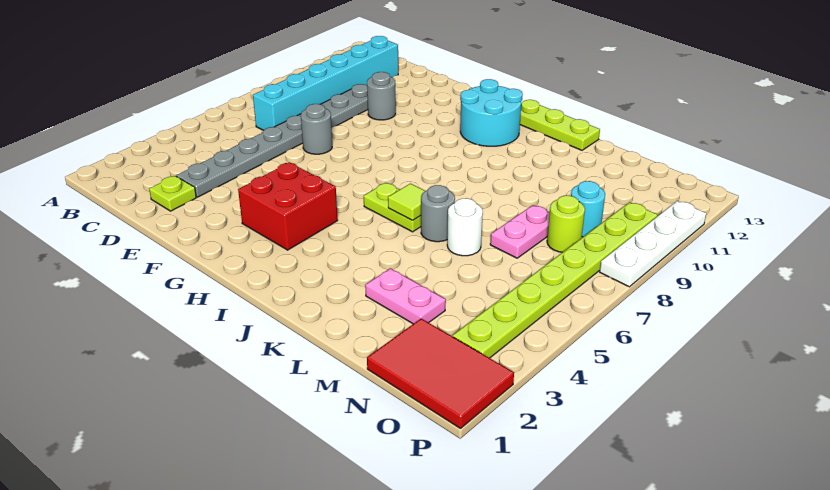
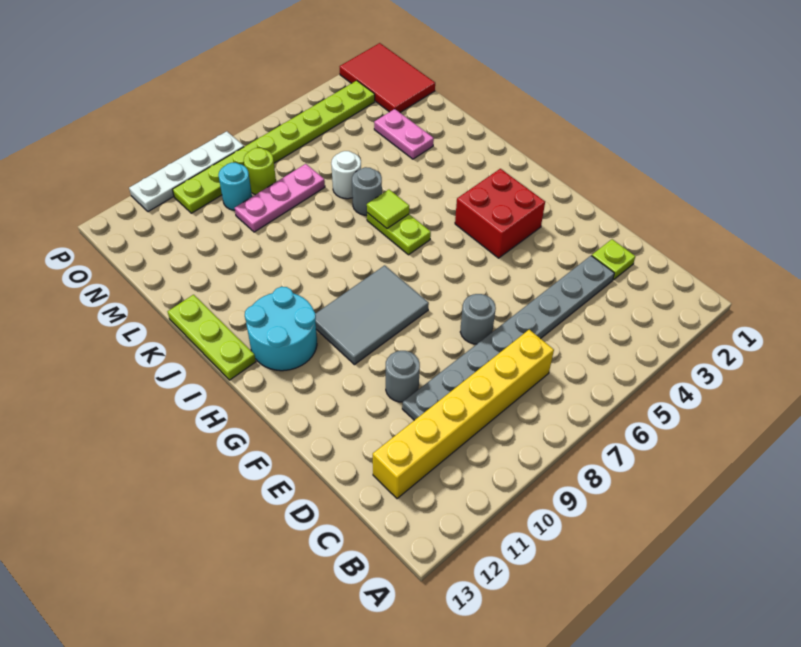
cyan brick C7:C12 level 1 -> yellow brick C7:C12 level 1
none -> grey tile G8:H10 level 1
pink plate M7:M8 level 1 -> pink plate M7:M9 level 1

